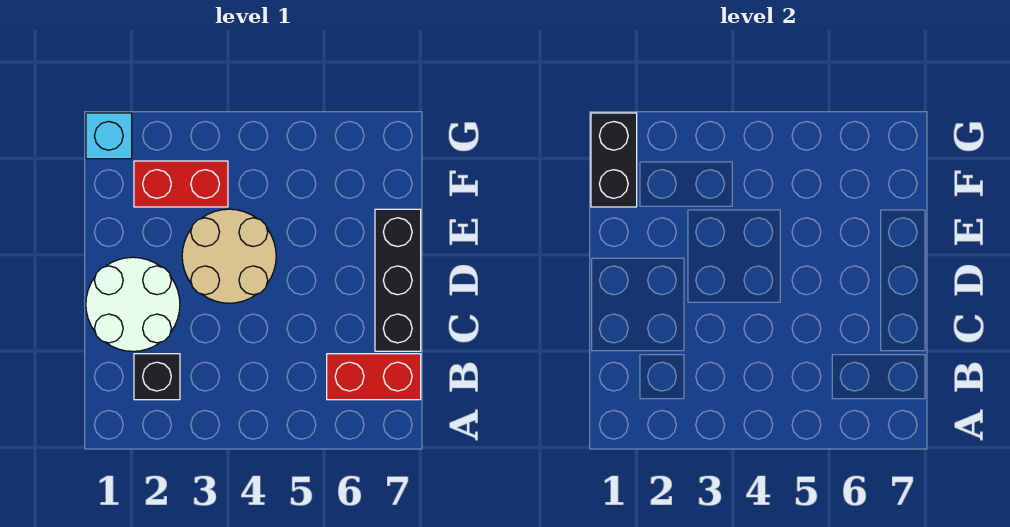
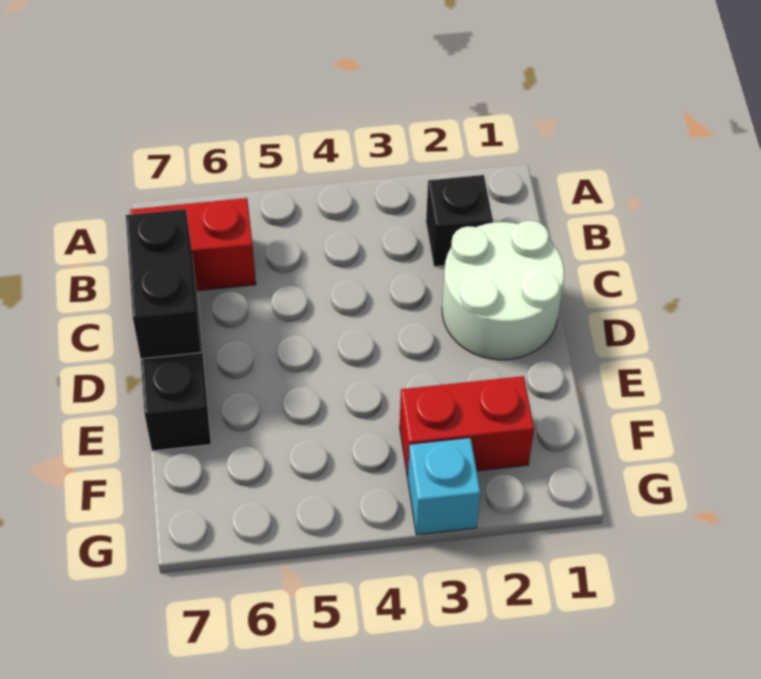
tan round brick D3:E4 level 1 -> none
black brick F1:G1 level 2 -> black brick C7:D7 level 2
cyan brick G1 level 1 -> cyan brick G3 level 1

